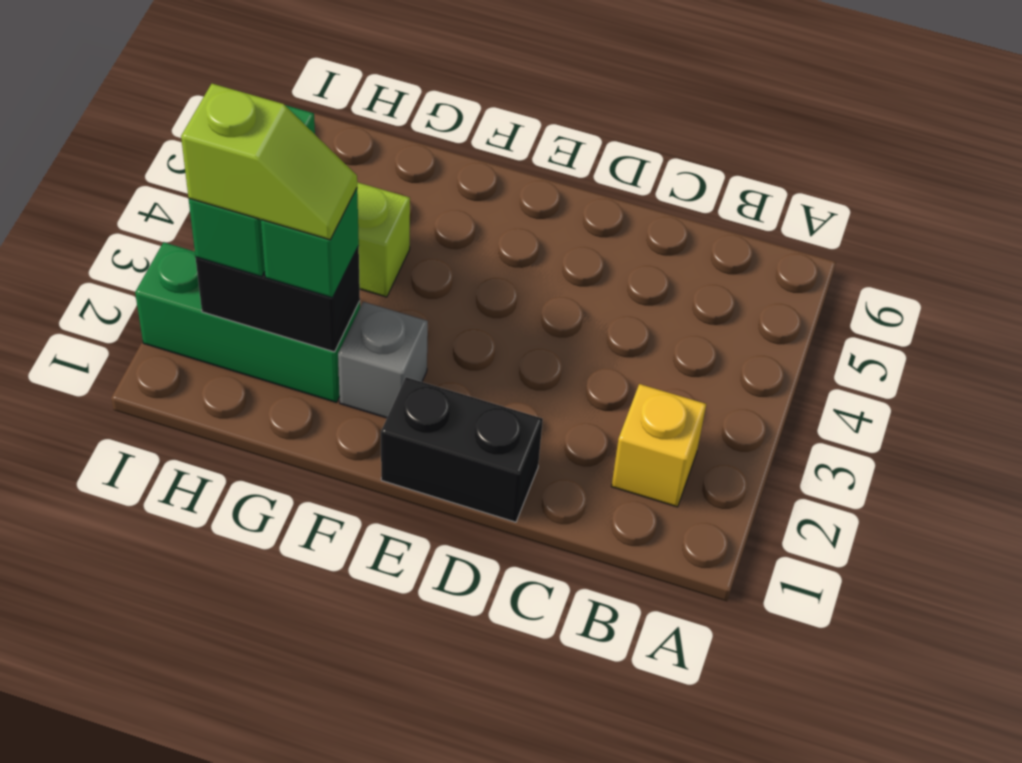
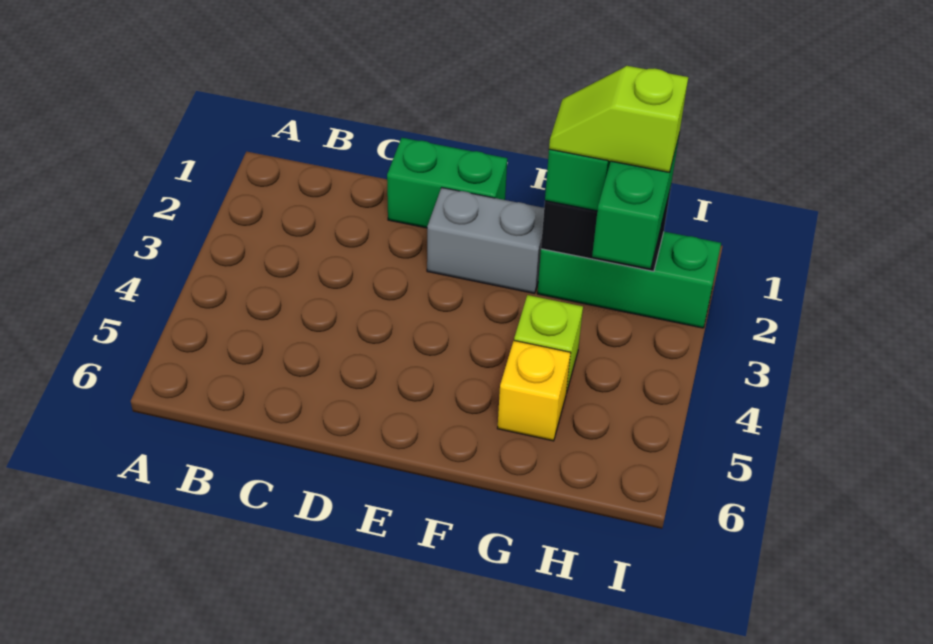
yellow brick B2 level 1 -> yellow brick G5 level 1
black brick D1:E1 level 1 -> green brick D1:E1 level 1
grey brick F2 level 1 -> grey brick E2:F2 level 1

